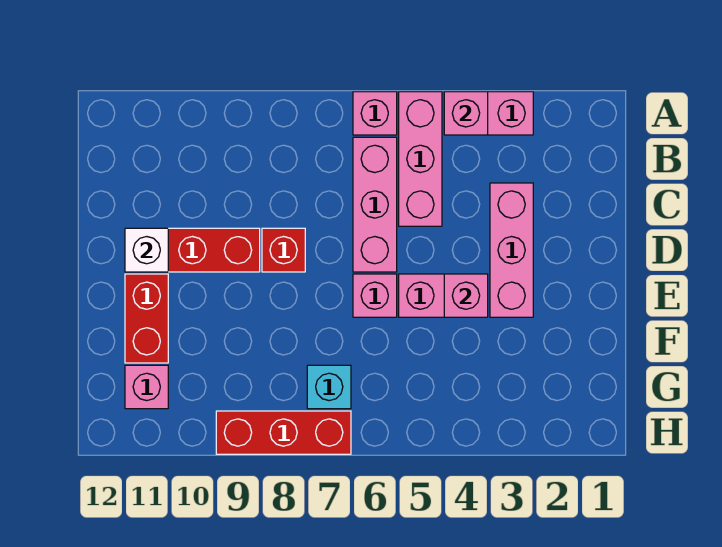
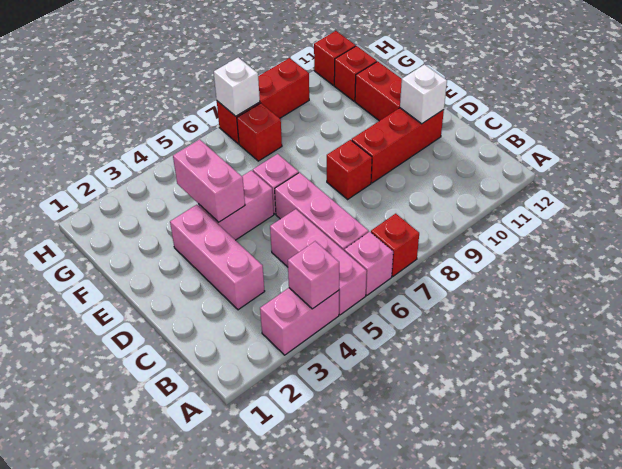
none -> red brick A7 level 1
pink brick E4 level 2 -> pink brick E4:F4 level 2
cyan brick G7 level 1 -> red brick G7 level 1
pink brick G11 level 1 -> red brick G11 level 1
none -> white brick H7 level 2
none -> red brick H11 level 1

